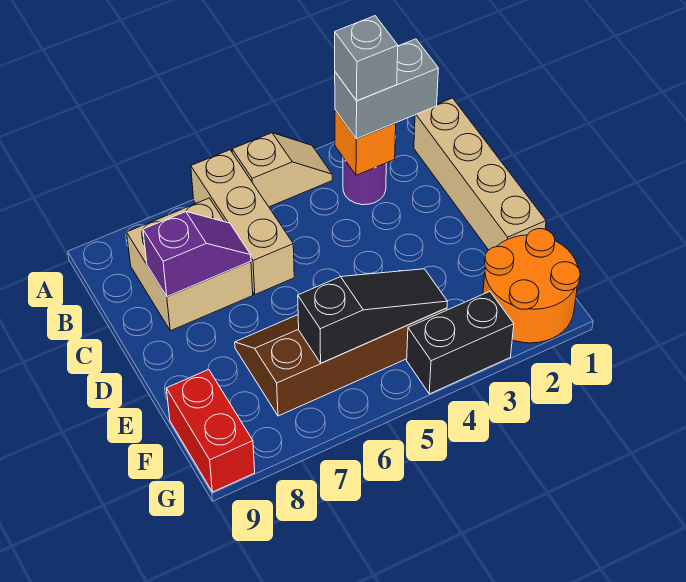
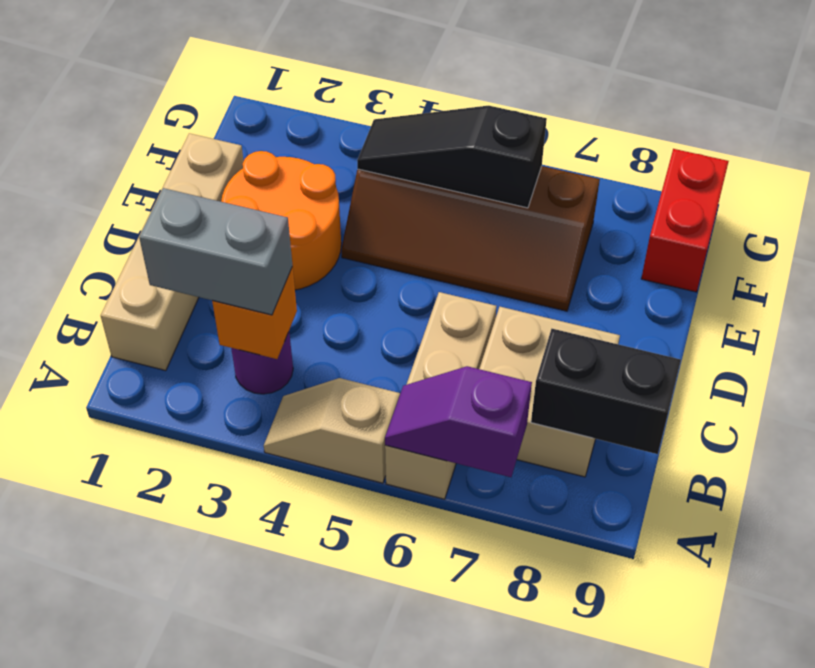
grey brick B3 level 4 -> none
purple slope C7:C8 level 2 top 8 -> purple slope A6:A7 level 2 top 7
orange round brick F1:G2 level 1 -> orange round brick D2:E3 level 1
black brick G3:G4 level 1 -> black brick B8:B9 level 2

